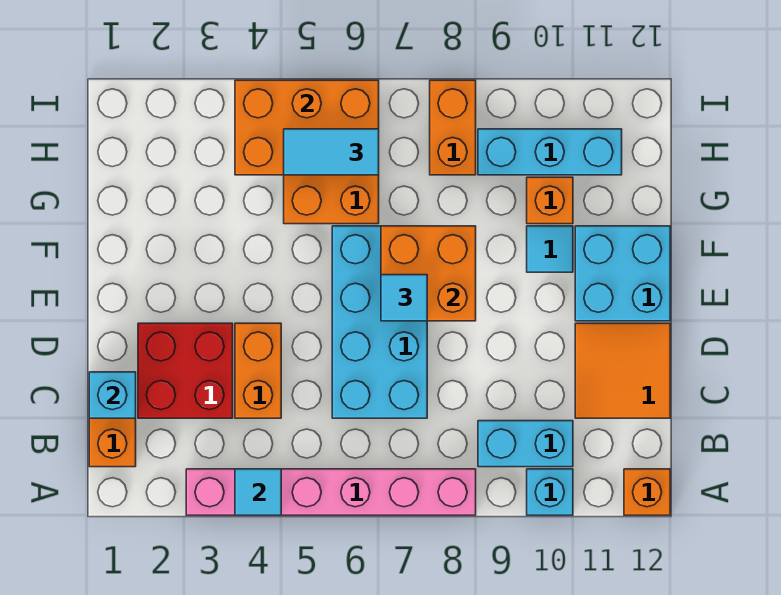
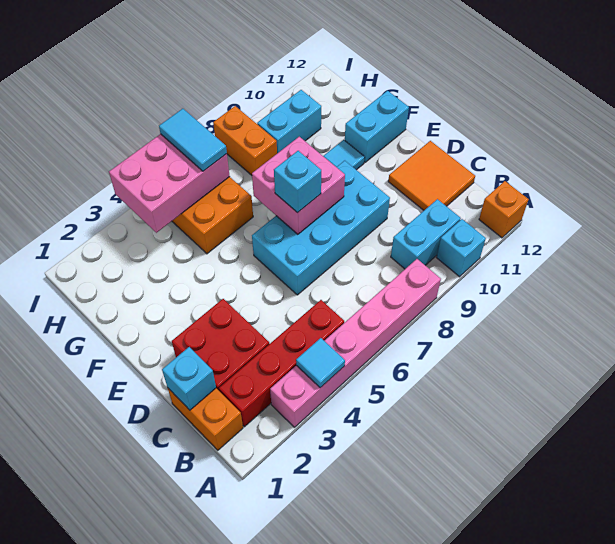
none -> red brick B2:B5 level 1
orange brick C4:D4 level 1 -> none
cyan brick C6:F7 level 1 -> cyan brick D6:E9 level 1
orange brick E7:F8 level 2 -> pink brick E7:F8 level 2
cyan tile E7 level 3 -> cyan brick E7 level 3
cyan brick E11:F12 level 1 -> cyan brick F11:F12 level 1
orange brick G10 level 1 -> none
orange brick H4:I6 level 2 -> pink brick H4:I6 level 2
cyan tile H5:H6 level 3 -> cyan tile H6:I6 level 3
cyan brick H9:H11 level 1 -> cyan brick H9:H10 level 1

